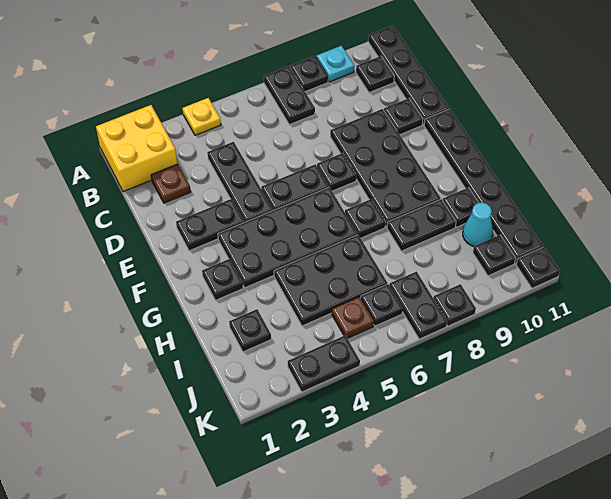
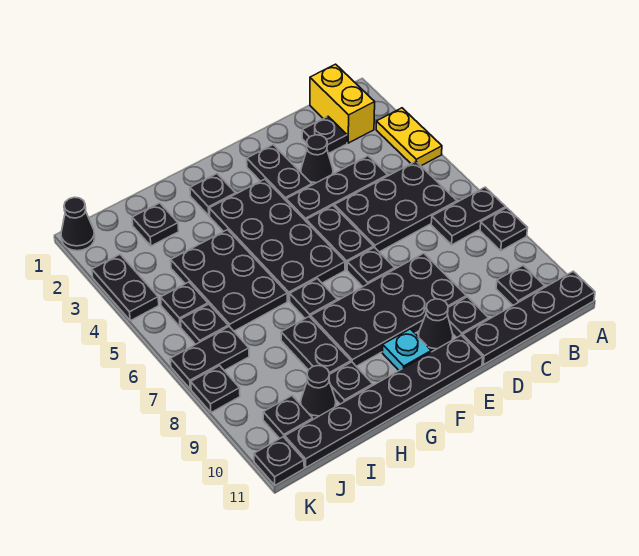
yellow brick A1:B2 level 1 -> yellow brick B1:B2 level 1
yellow plate A4 level 1 -> yellow plate A3:A4 level 1
cyan plate A9 level 1 -> cyan plate F10 level 1
none -> black plate B5:D6 level 1
brown plate C2 level 1 -> black plate C2 level 1
none -> black cone D3 level 1
none -> black cone E10 level 1
cyan cone I10 level 1 -> black cone I10 level 1
brown plate J5 level 1 -> black plate J5 level 1
none -> black cone K1 level 1

